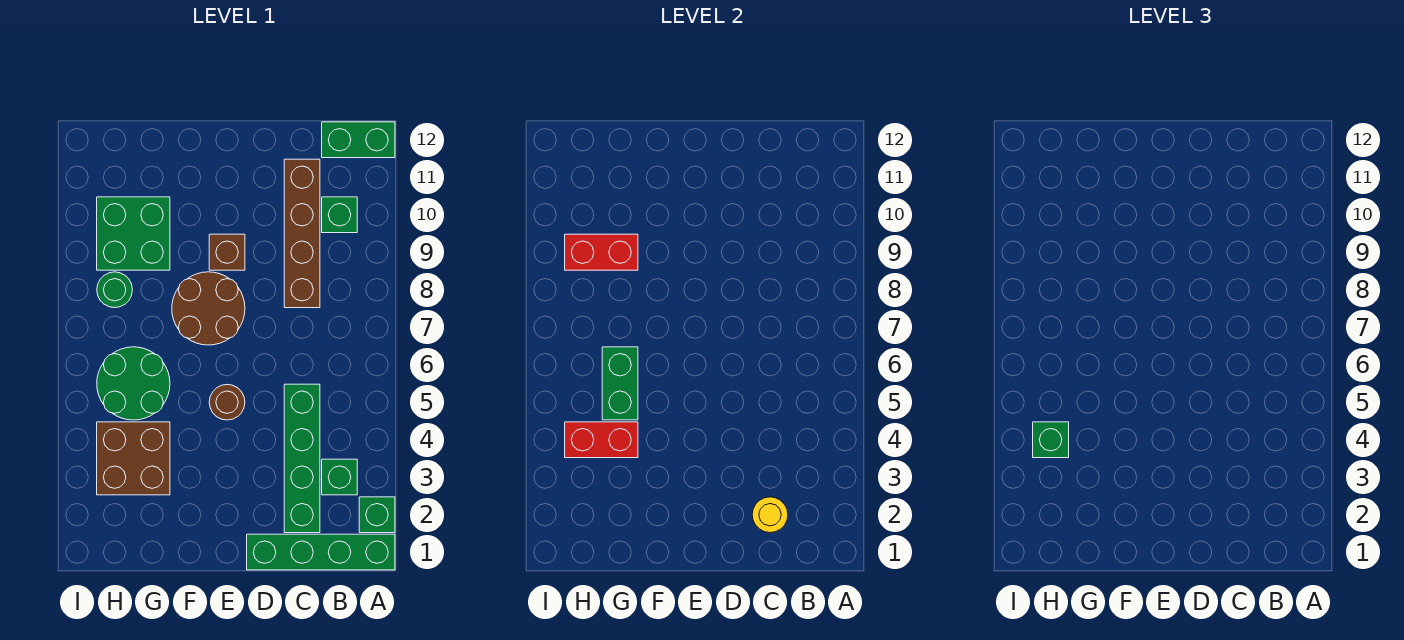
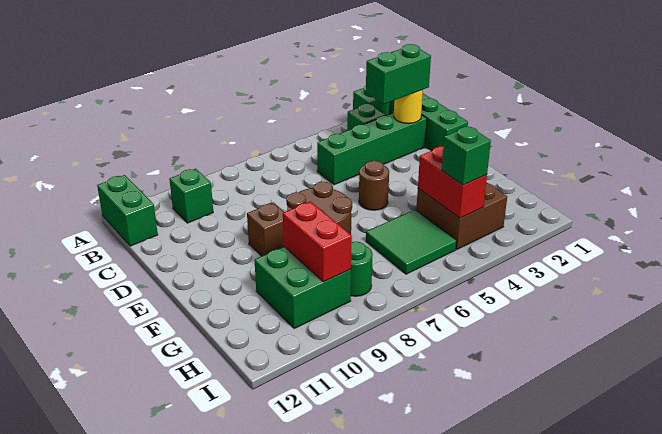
brown brick C8:C11 level 1 -> none
green round brick G5:H6 level 1 -> green tile G5:H6 level 1
green brick G5:G6 level 2 -> green brick C2:C3 level 3

